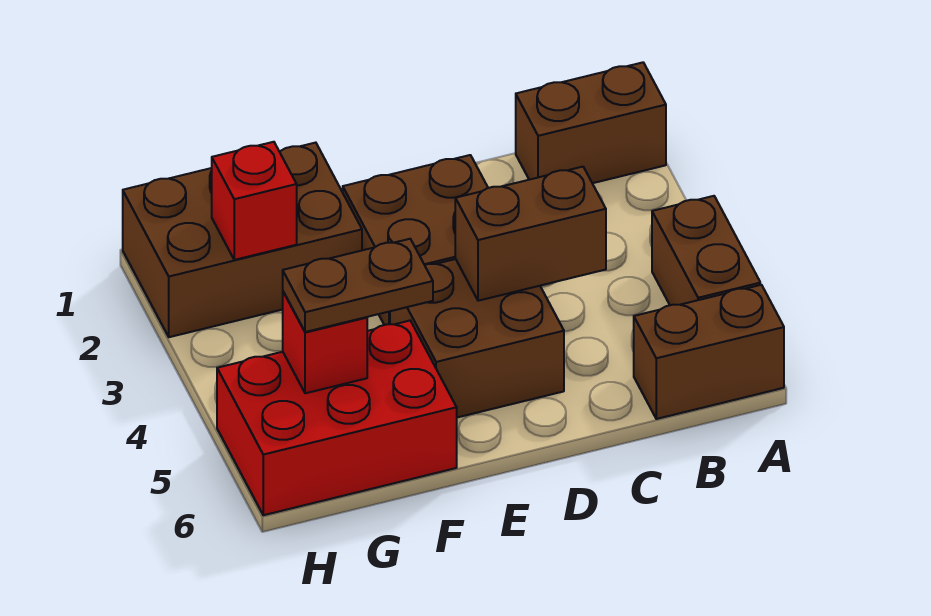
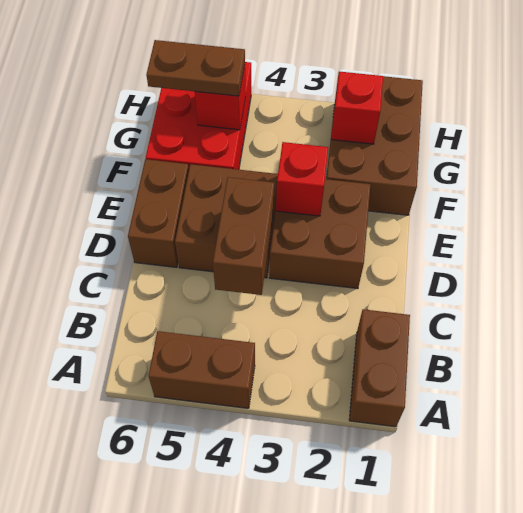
brown brick A6:B6 level 1 -> brown brick D6:E6 level 1
none -> red brick E3 level 2
brown plate F5:G5 level 3 -> brown plate G5:G6 level 3

